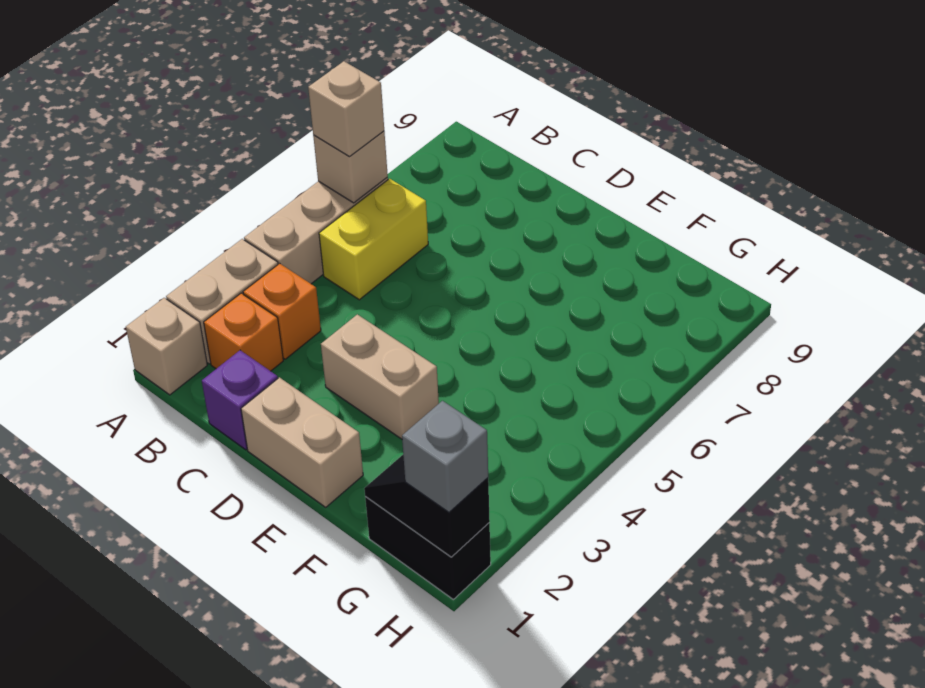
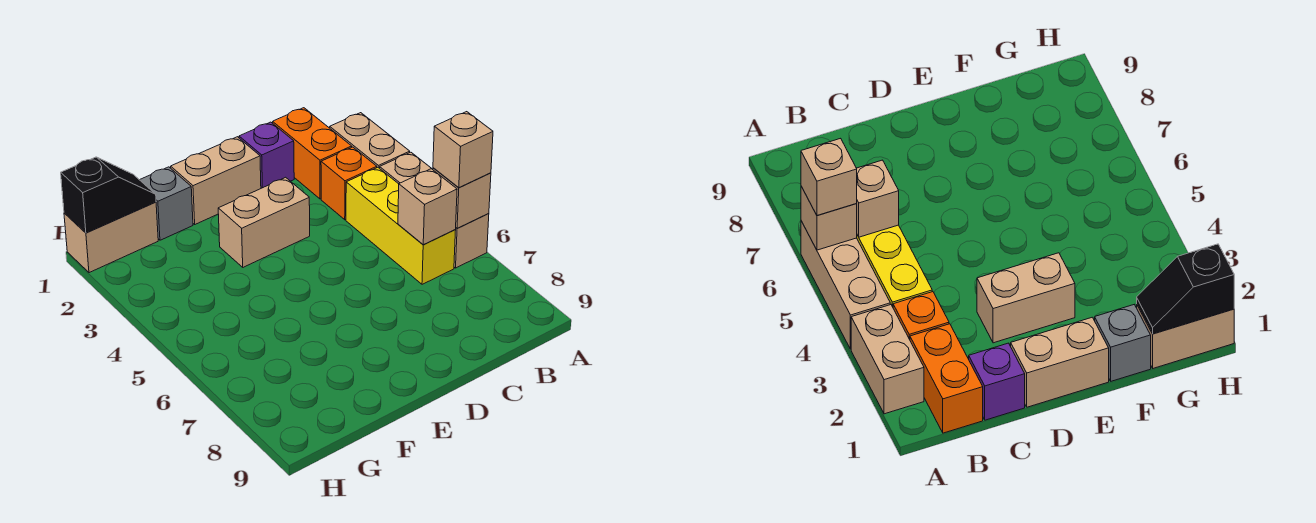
tan brick A1 level 1 -> tan brick B6 level 2
orange brick B2 level 1 -> orange brick B1:B2 level 1
yellow brick B5:B6 level 1 -> yellow brick B4:B6 level 1
black brick G1:H1 level 1 -> tan brick G1:H1 level 1
grey brick H1 level 3 -> grey brick F1 level 1

